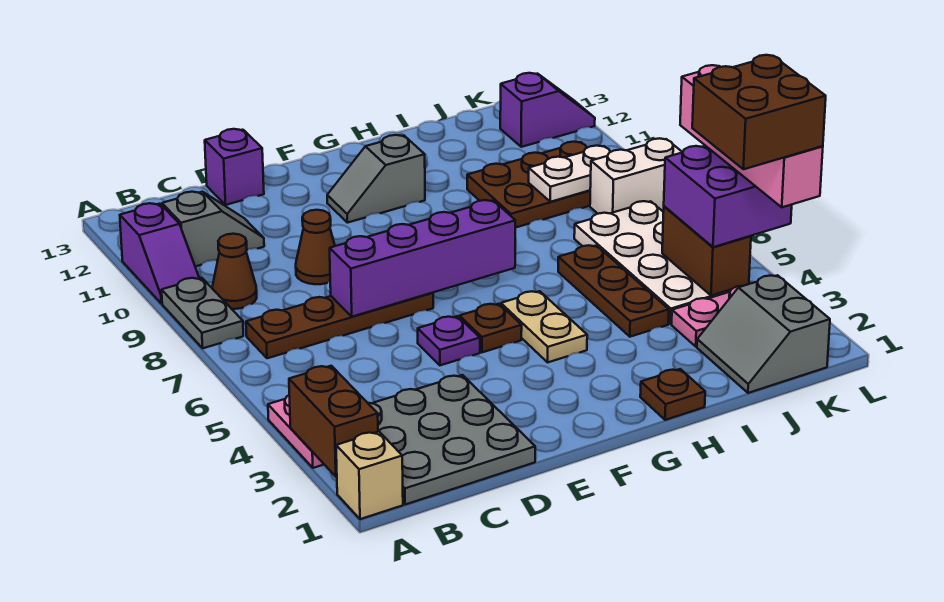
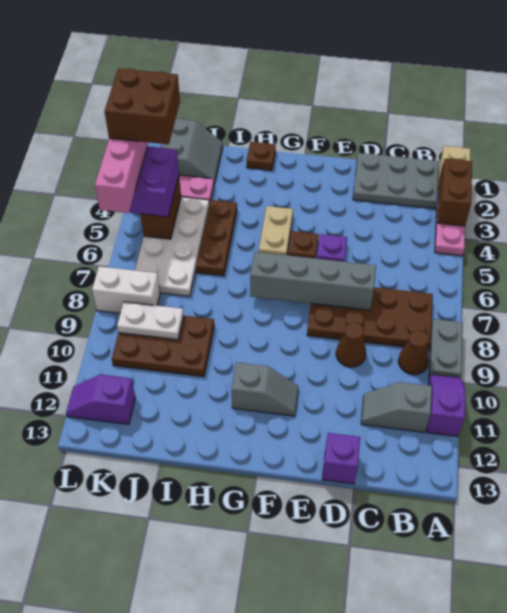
grey plate B1:D3 level 1 -> grey plate B1:D2 level 1
brown plate B7:E7 level 1 -> brown plate B7:E8 level 1
purple brick D7:G7 level 2 -> grey brick D7:G7 level 2

